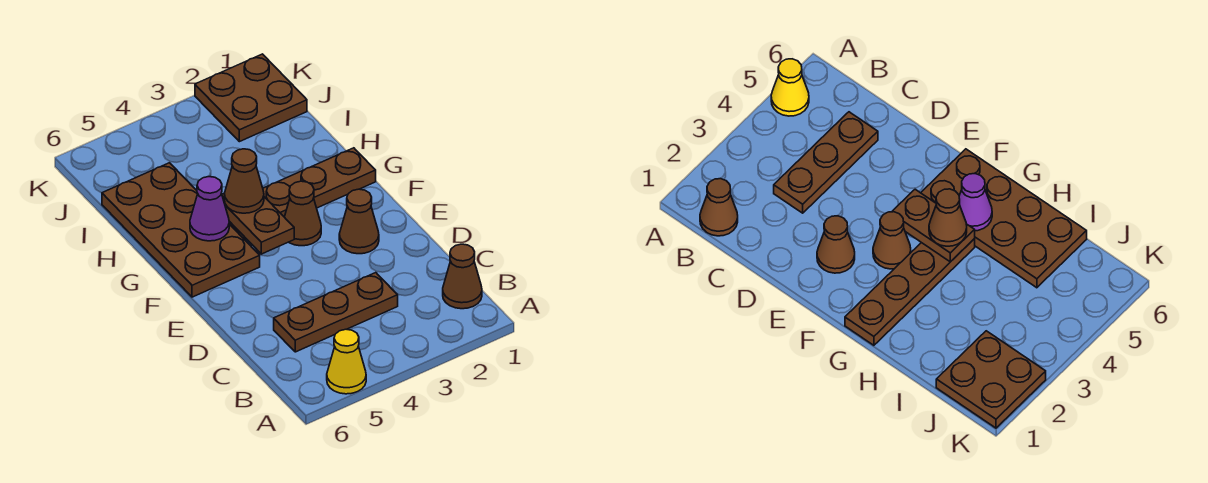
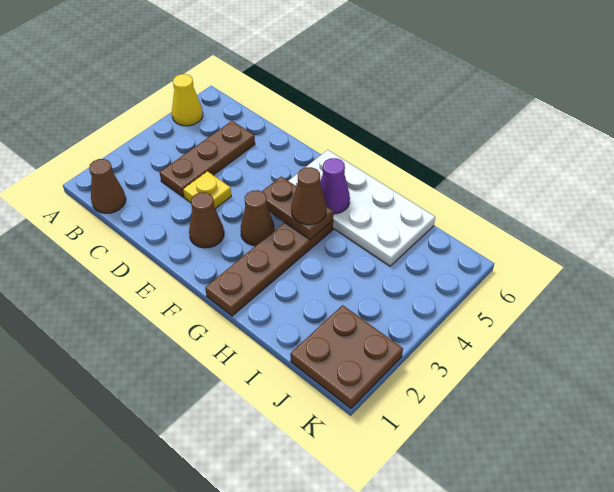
none -> yellow plate D3 level 1
brown plate F5:I6 level 1 -> white plate F5:I6 level 1

